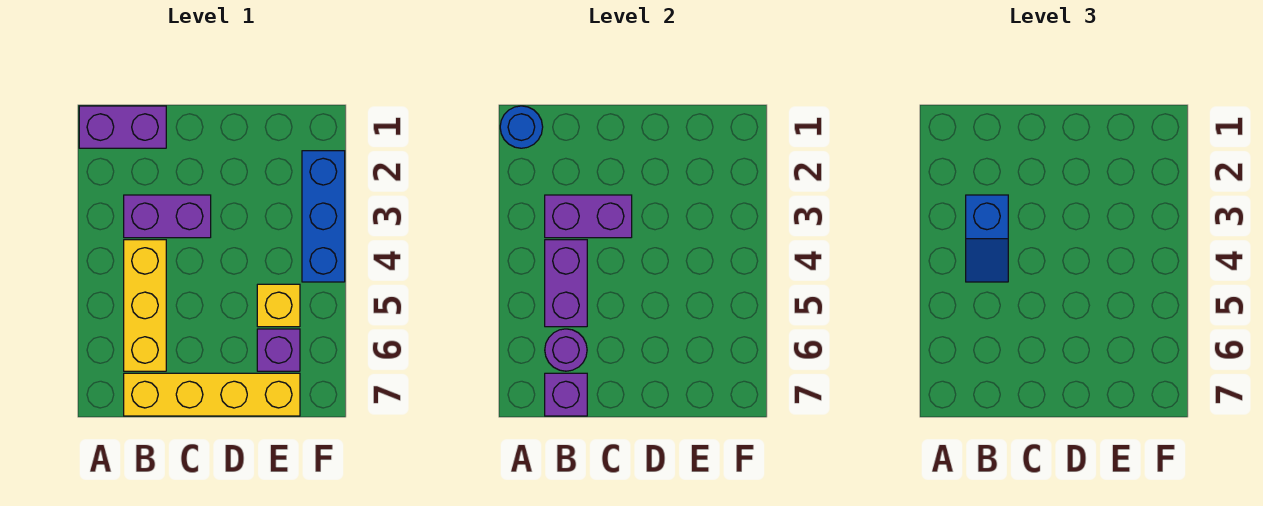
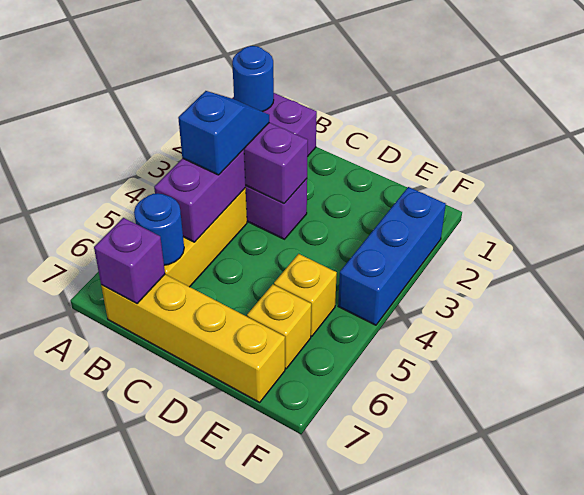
blue slope B3:B4 level 3 top 3 -> blue slope B3:B4 level 3 top 4
purple round brick B6 level 2 -> blue round brick B6 level 2
purple brick E6 level 1 -> yellow brick E6 level 1

